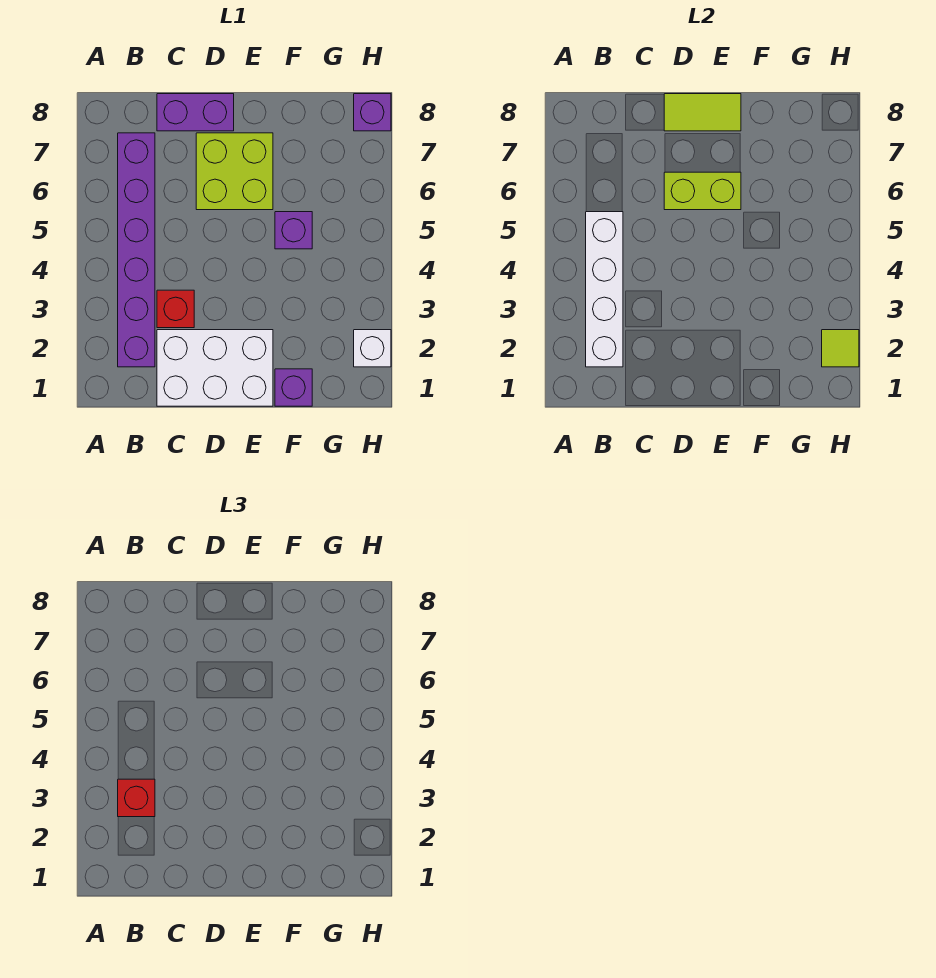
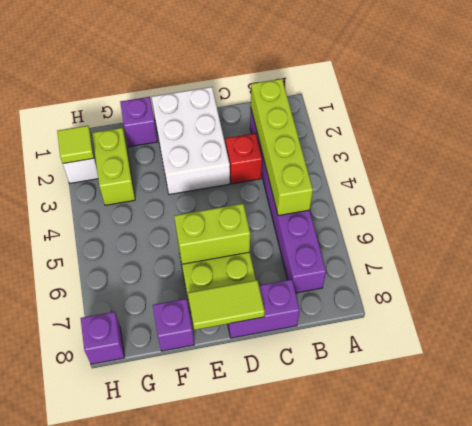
white brick B2:B5 level 2 -> lime brick B2:B5 level 2
red brick B3 level 3 -> none
white brick C1:E2 level 1 -> white brick D1:E3 level 1
purple brick F5 level 1 -> purple brick F8 level 1
none -> lime brick G2:G3 level 1

